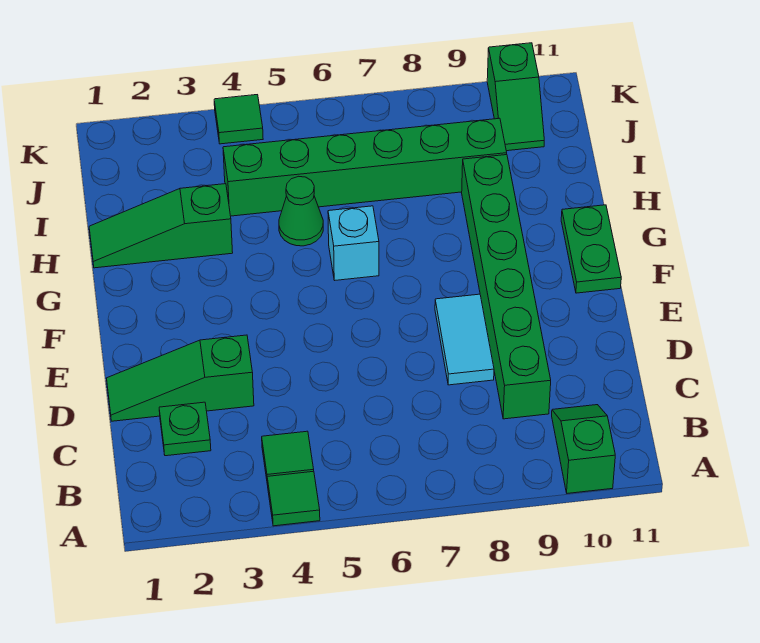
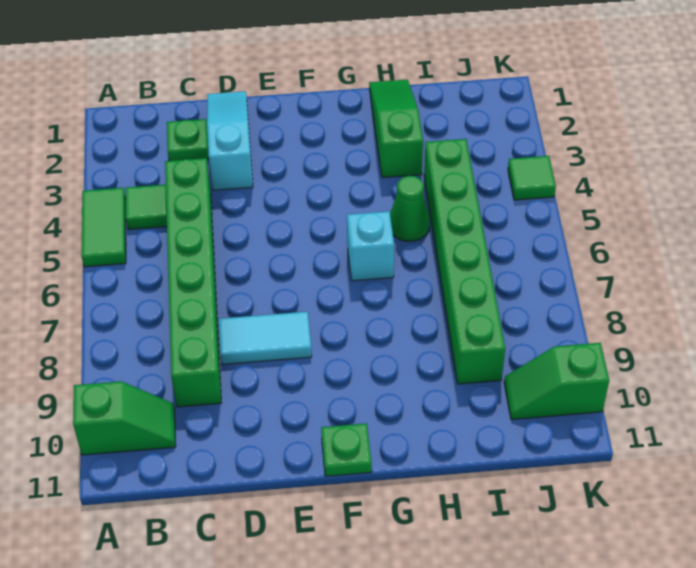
green tile A4 level 1 -> green tile A4:A5 level 1
green brick C9:H9 level 1 -> green brick C4:C9 level 1
green slope D1:D3 level 1 top 3 -> cyan slope D1:D3 level 1 top 3
green plate F11:G11 level 1 -> green plate F11 level 1

